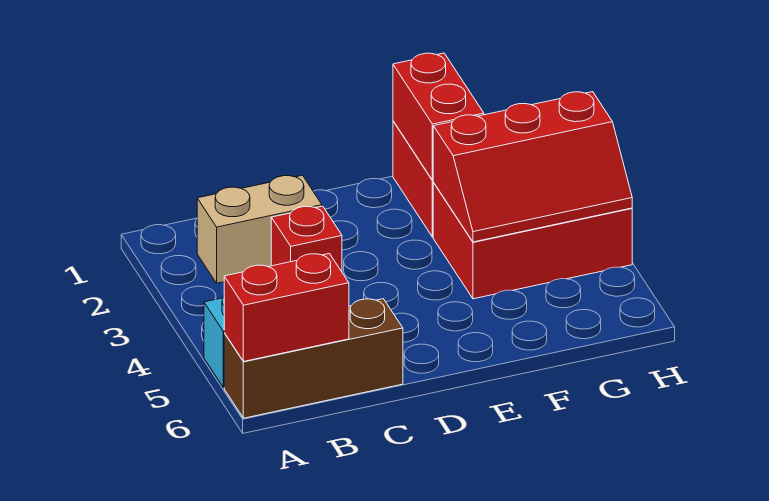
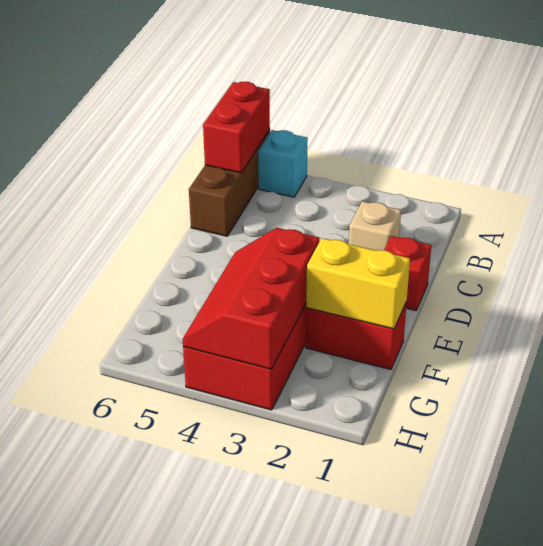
tan brick B2:C2 level 1 -> tan brick C2 level 1
red brick C3 level 1 -> red brick D1 level 1
red brick F1:F2 level 2 -> yellow brick F1:F2 level 2

